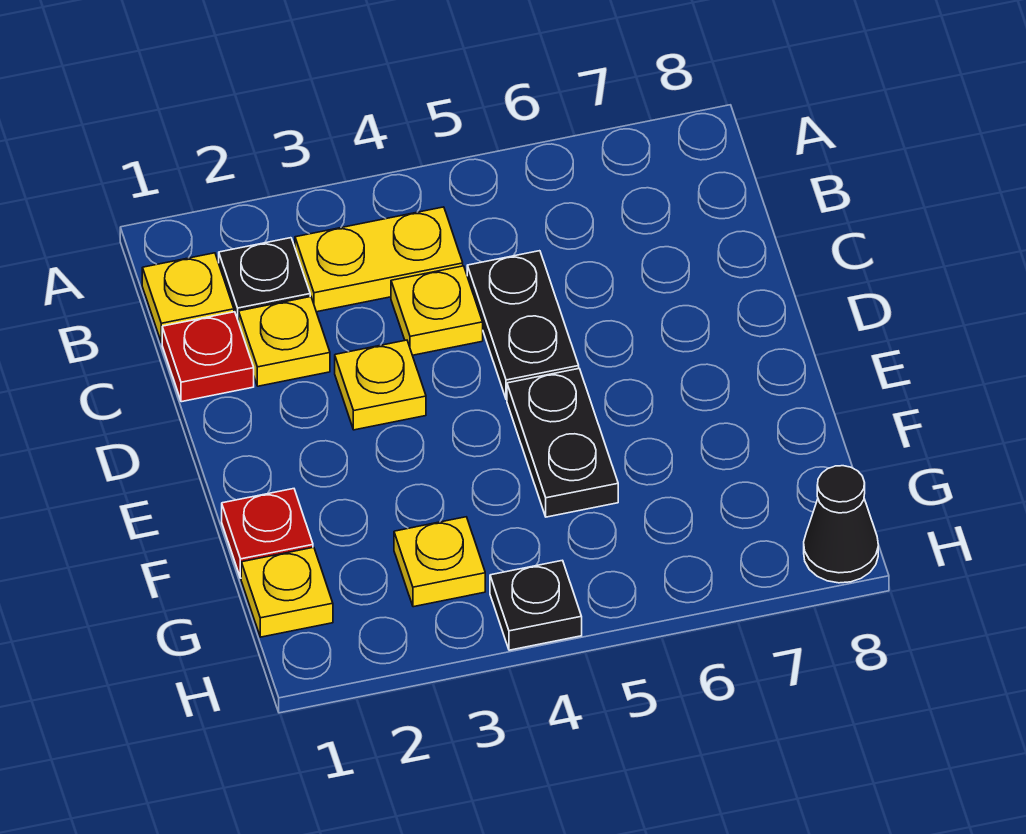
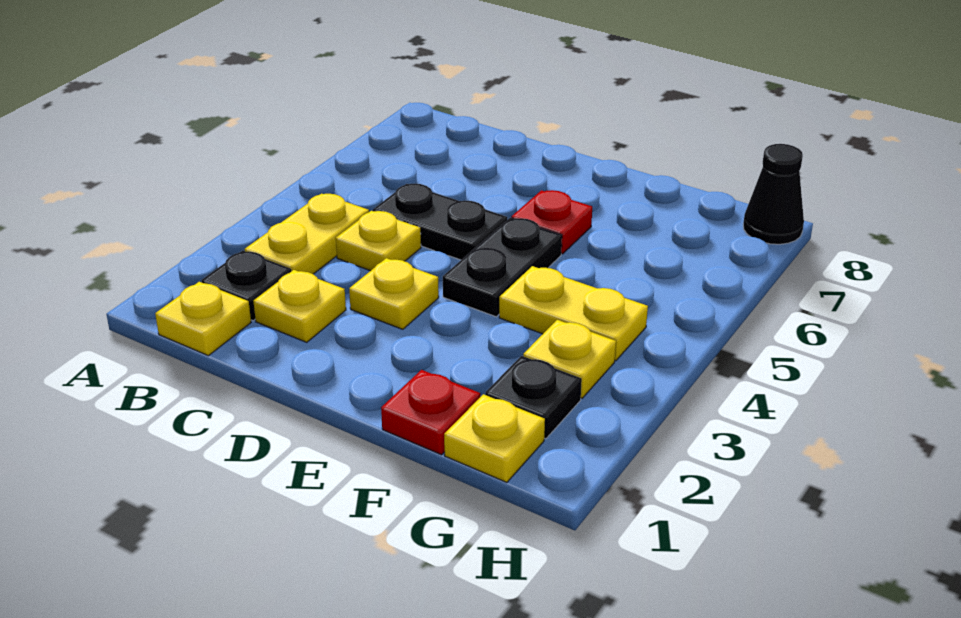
red plate C1 level 1 -> red plate E6 level 1
black plate E5:F5 level 1 -> black plate E4:E5 level 1
none -> yellow plate F4:G4 level 1
black plate H4 level 1 -> black plate G2 level 1

